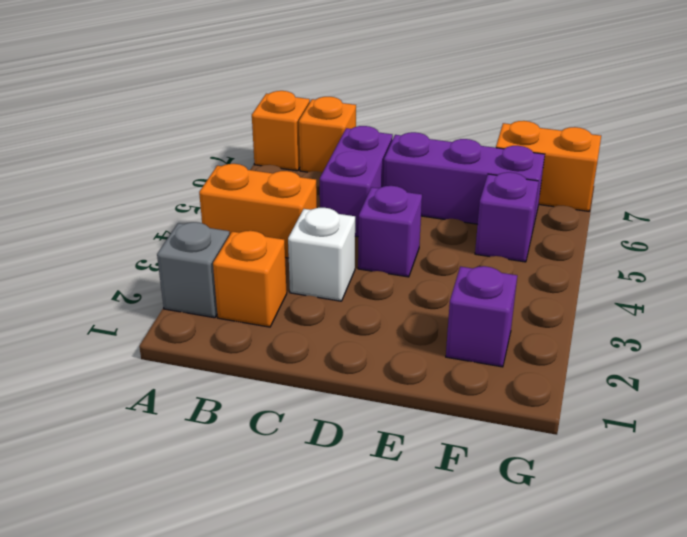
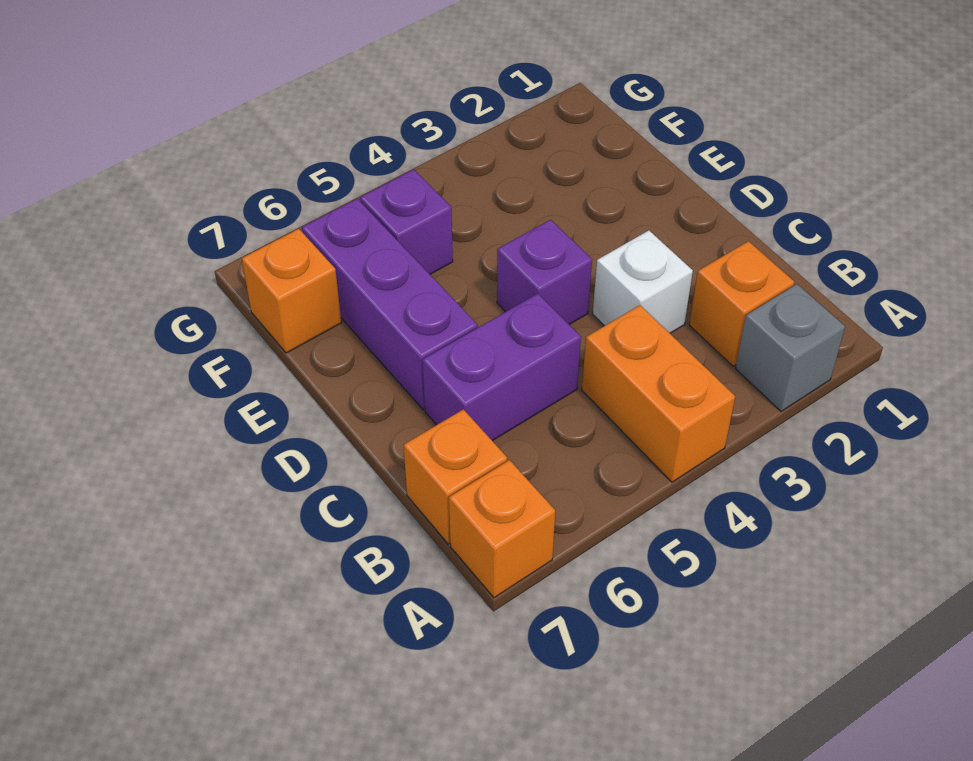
purple brick F2 level 1 -> none
orange brick F7:G7 level 1 -> orange brick F7 level 1

